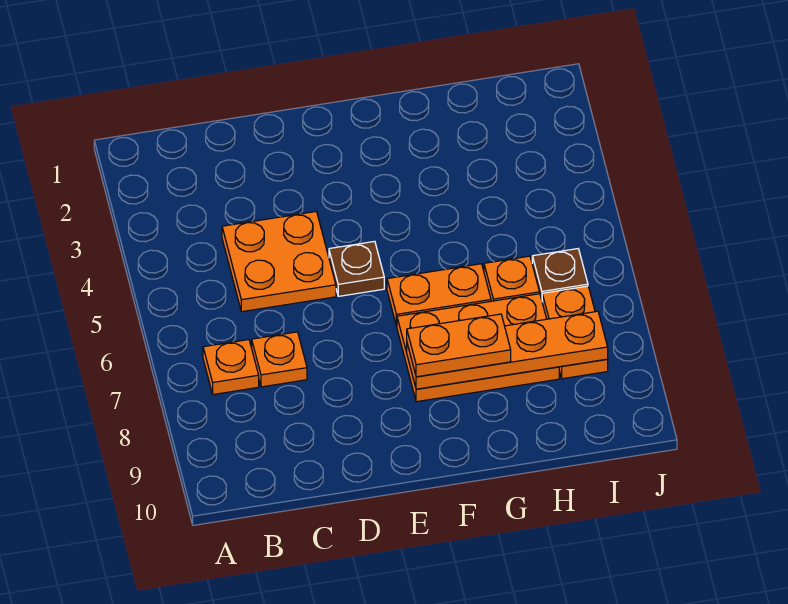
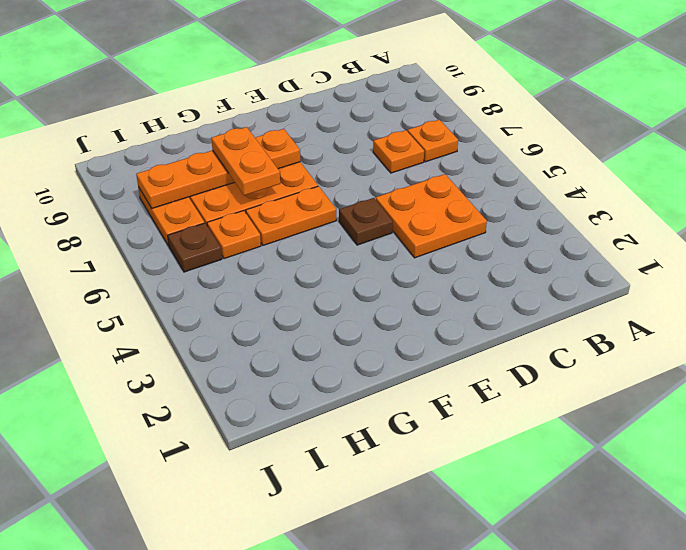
orange plate F8:G8 level 3 -> orange plate G7:G8 level 3

